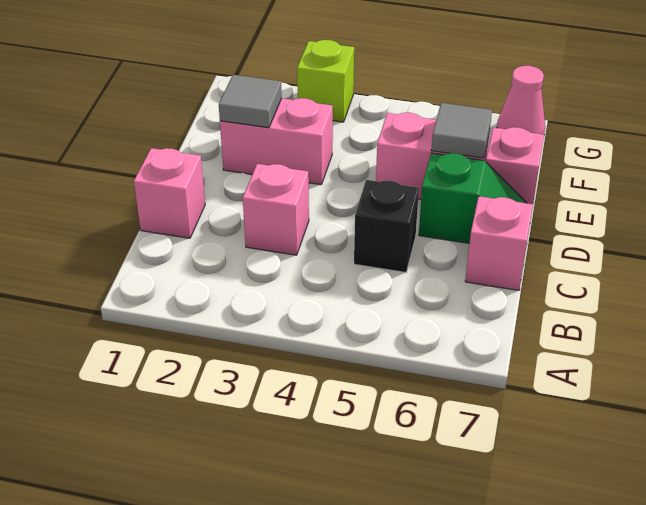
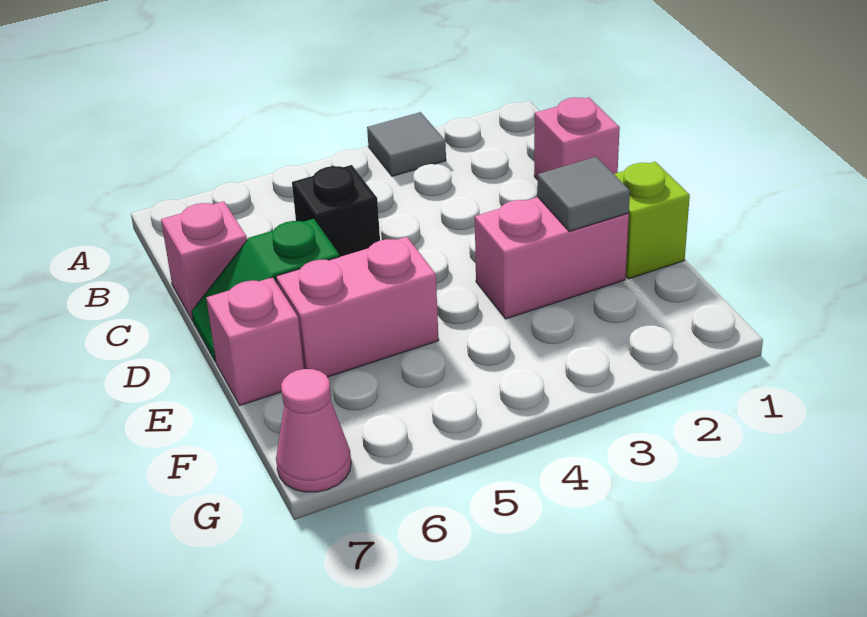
pink brick C3 level 1 -> none
grey tile E6 level 2 -> grey tile A3 level 1
lime brick G3 level 1 -> lime brick E1 level 1

